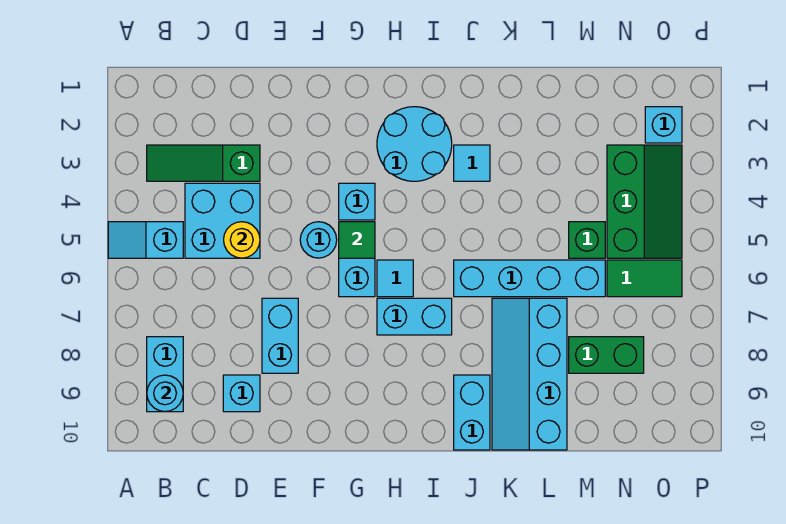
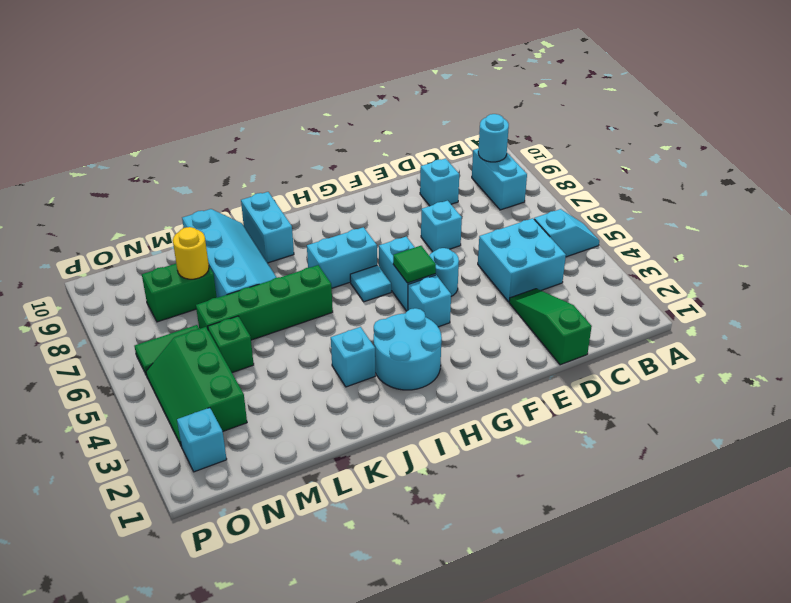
green slope B3:D3 level 1 top D -> green slope D1:D3 level 1 top 1
yellow round brick D5 level 2 -> yellow round brick M8 level 2
cyan brick E7:E8 level 1 -> cyan brick E7 level 1
cyan tile J3 level 1 -> cyan brick J3 level 1
cyan brick J6:M6 level 1 -> green brick J6:M6 level 1

